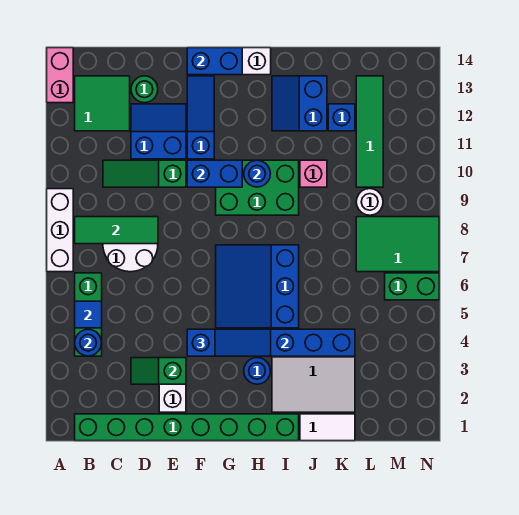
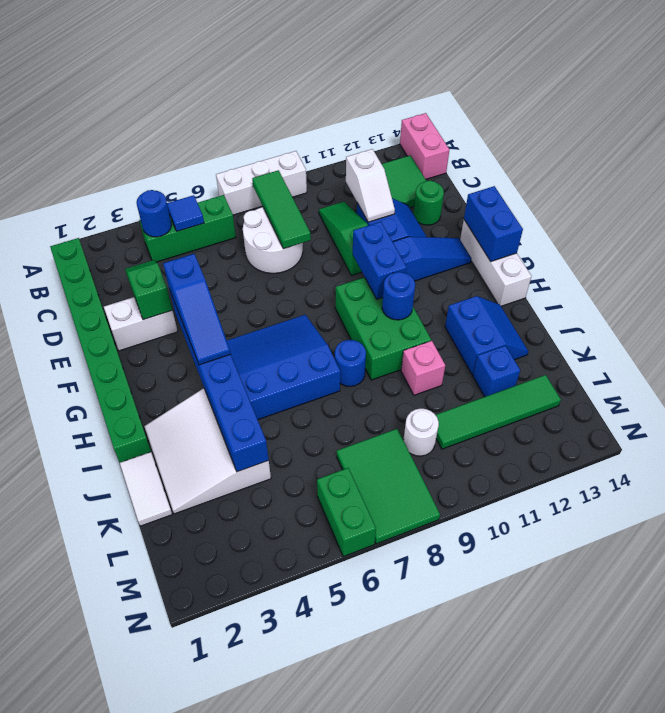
pink brick A13:A14 level 1 -> pink brick A14:B14 level 1
none -> white slope C11:D11 level 2 top C
blue round brick H3 level 1 -> blue round brick I8 level 1
blue slope I12:J13 level 1 top J -> blue slope I12:J13 level 1 top 12

